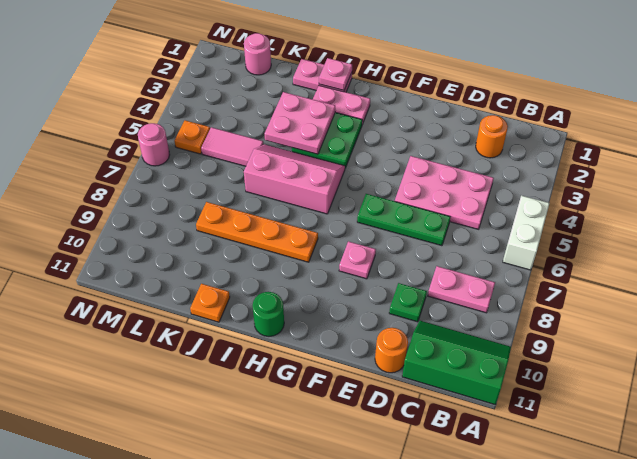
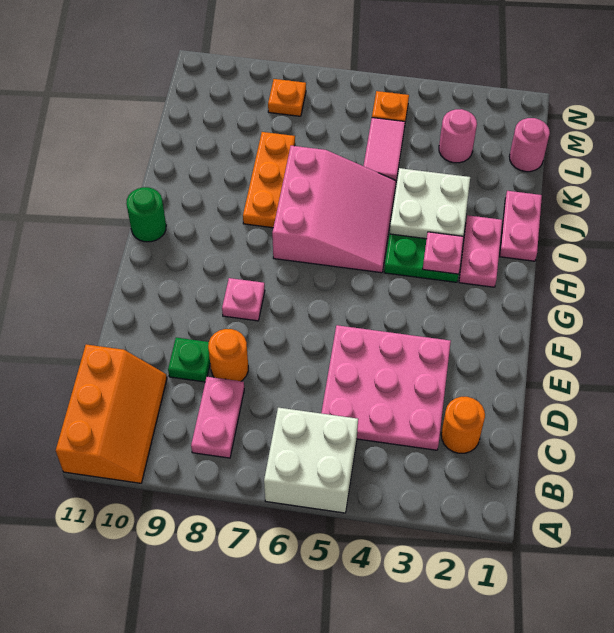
white brick A5:A6 level 1 -> white brick A5:B6 level 1
green slope A10:C11 level 1 top 11 -> orange slope A10:C11 level 1 top 11
pink plate C4:E5 level 1 -> pink plate C3:E5 level 1
green plate D6:F6 level 1 -> none
orange round brick D11 level 1 -> orange round brick D8 level 1
pink slope H5:J6 level 1 top 6 -> pink slope H5:J7 level 1 top 7
orange plate H8:K8 level 1 -> orange plate I8:K8 level 1
pink plate I1 level 2 -> pink plate H3 level 2
pink plate I3:J4 level 2 -> white plate I3:J4 level 2
orange plate J11 level 1 -> orange plate M8 level 1
pink round brick N6 level 1 -> pink round brick L3 level 1

